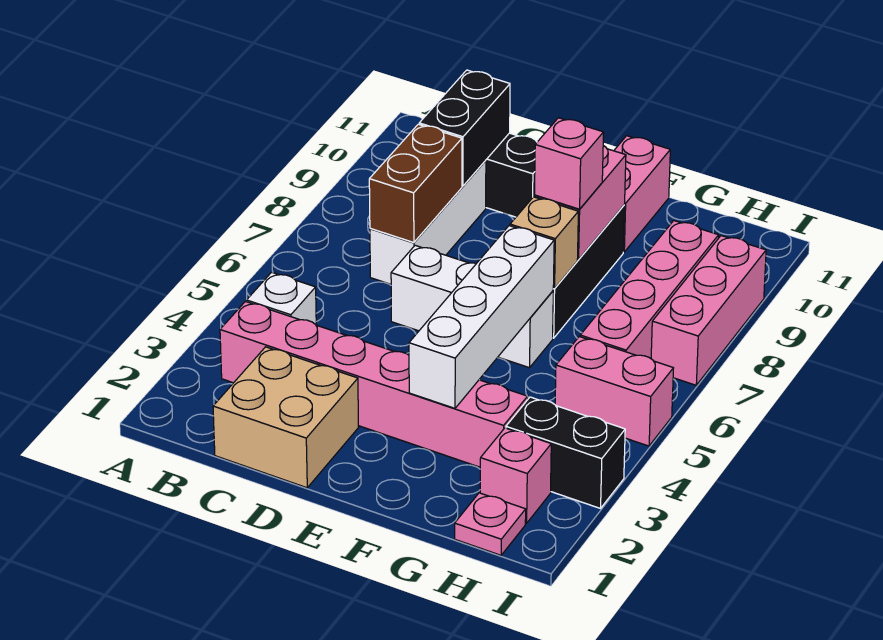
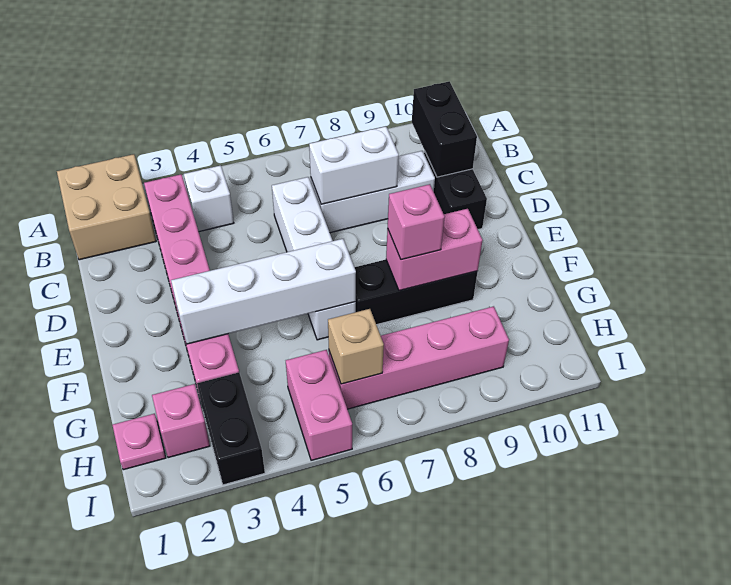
tan brick C1:D2 level 1 -> tan brick A1:B2 level 1
brown brick C7:C8 level 2 -> white brick C7:C8 level 2
black brick C9:C10 level 2 -> black brick B10:C10 level 2
white brick D6:F6 level 1 -> white brick C6:F6 level 1
tan brick F7 level 2 -> tan brick H6 level 2
pink brick F10:F11 level 1 -> none
pink brick I7:I9 level 1 -> none

